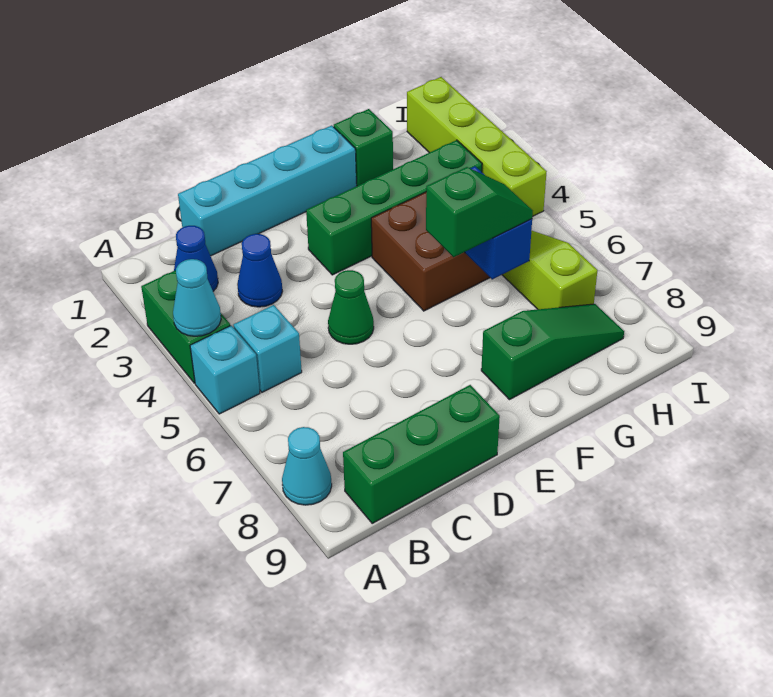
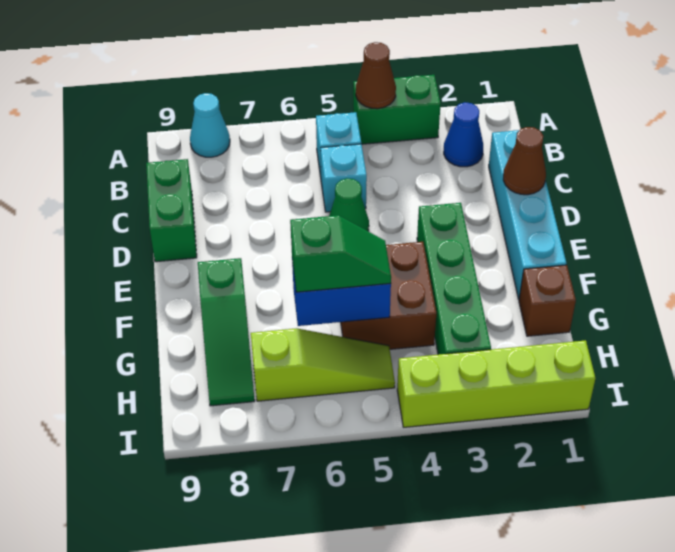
cyan cone A4 level 2 -> brown cone A4 level 2
cyan brick A5 level 1 -> cyan brick C5 level 1
green brick B9:D9 level 1 -> green brick C9:D9 level 1
blue cone C3 level 1 -> none
none -> brown cone D1 level 2
green slope F6:G6 level 3 top F -> green slope G5:G6 level 3 top 6
green brick G1 level 1 -> brown brick G1 level 1

